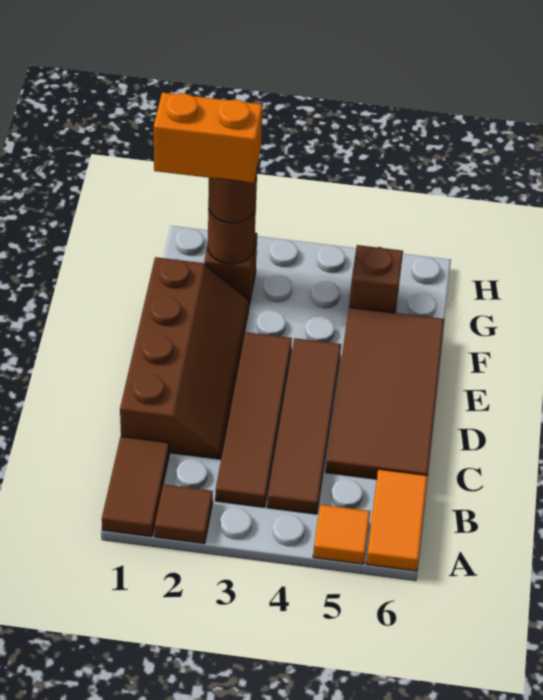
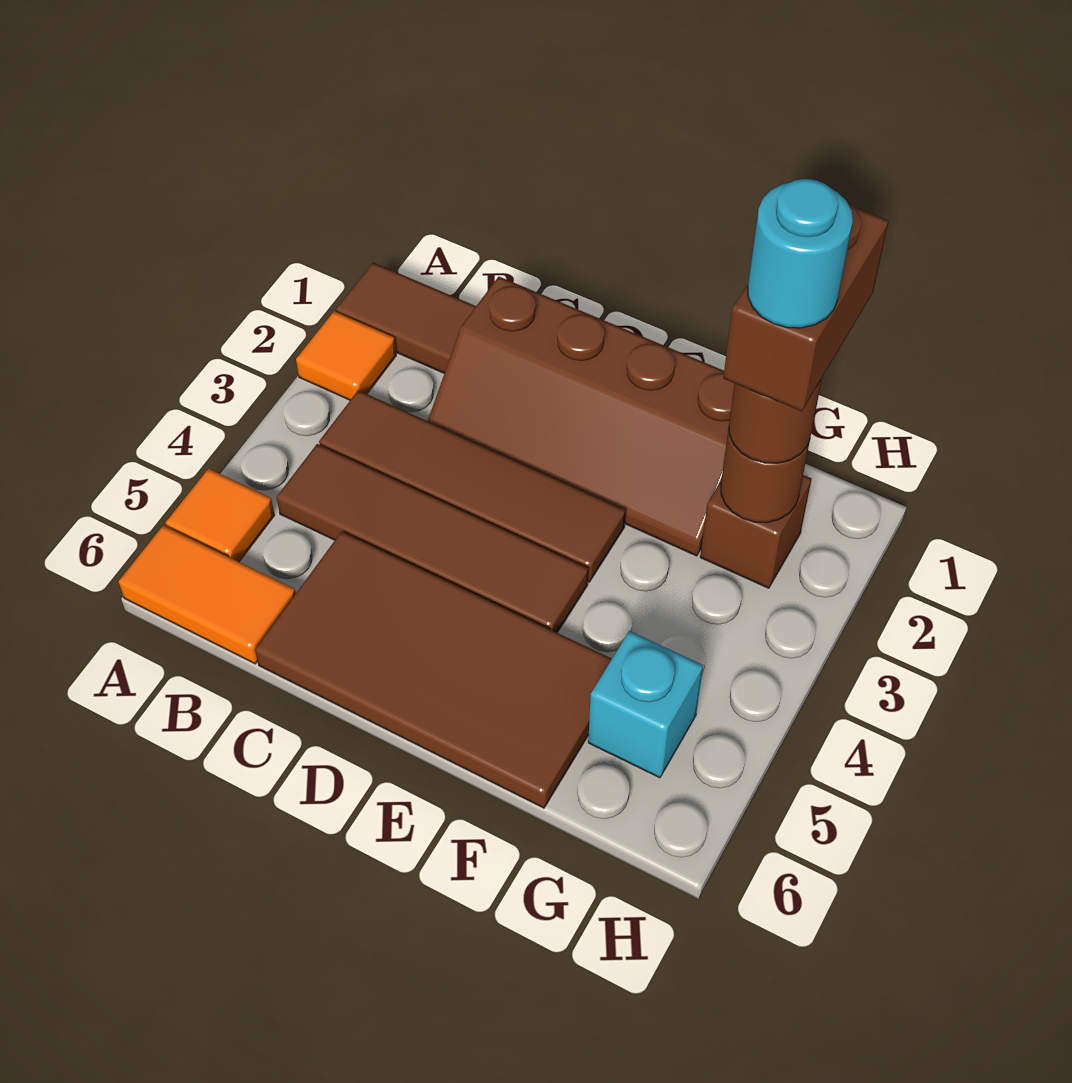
brown tile A2 level 1 -> orange tile A2 level 1
orange brick G1:G2 level 4 -> brown brick G1:G2 level 4
none -> cyan round brick G2 level 5
brown brick G5 level 1 -> cyan brick G5 level 1

